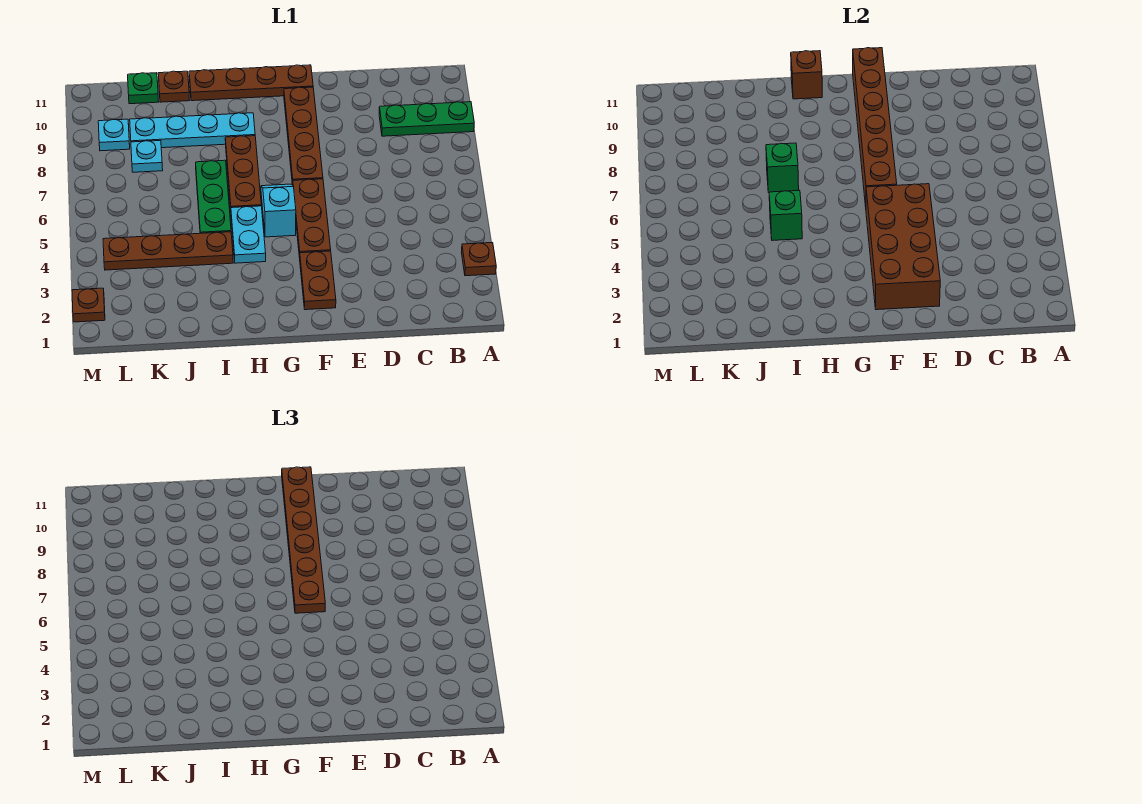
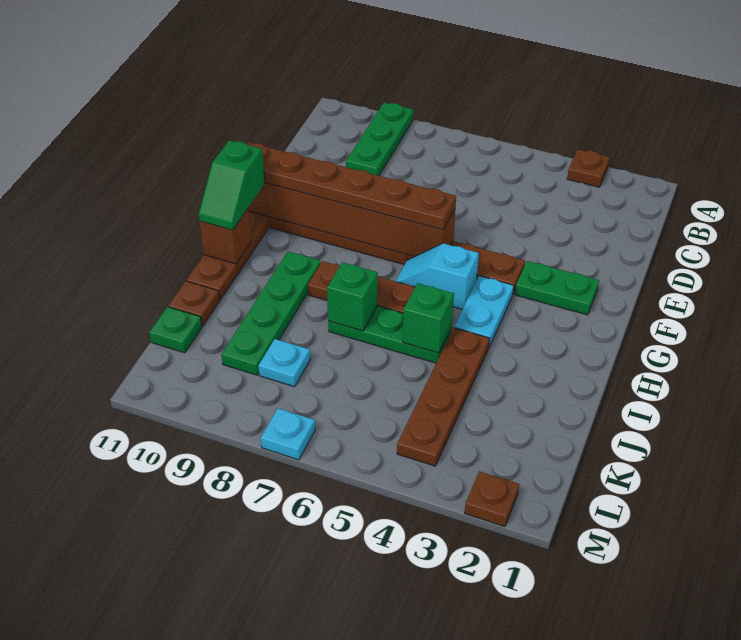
brown brick E2:F5 level 2 -> none
brown plate F2:F3 level 1 -> green plate F2:F3 level 1
none -> green slope G11:H11 level 3 top G
cyan plate H4:H5 level 1 -> cyan plate G4:H4 level 1
cyan plate H9:K9 level 1 -> green plate H9:K9 level 1
cyan plate L9 level 1 -> cyan plate M7 level 1

